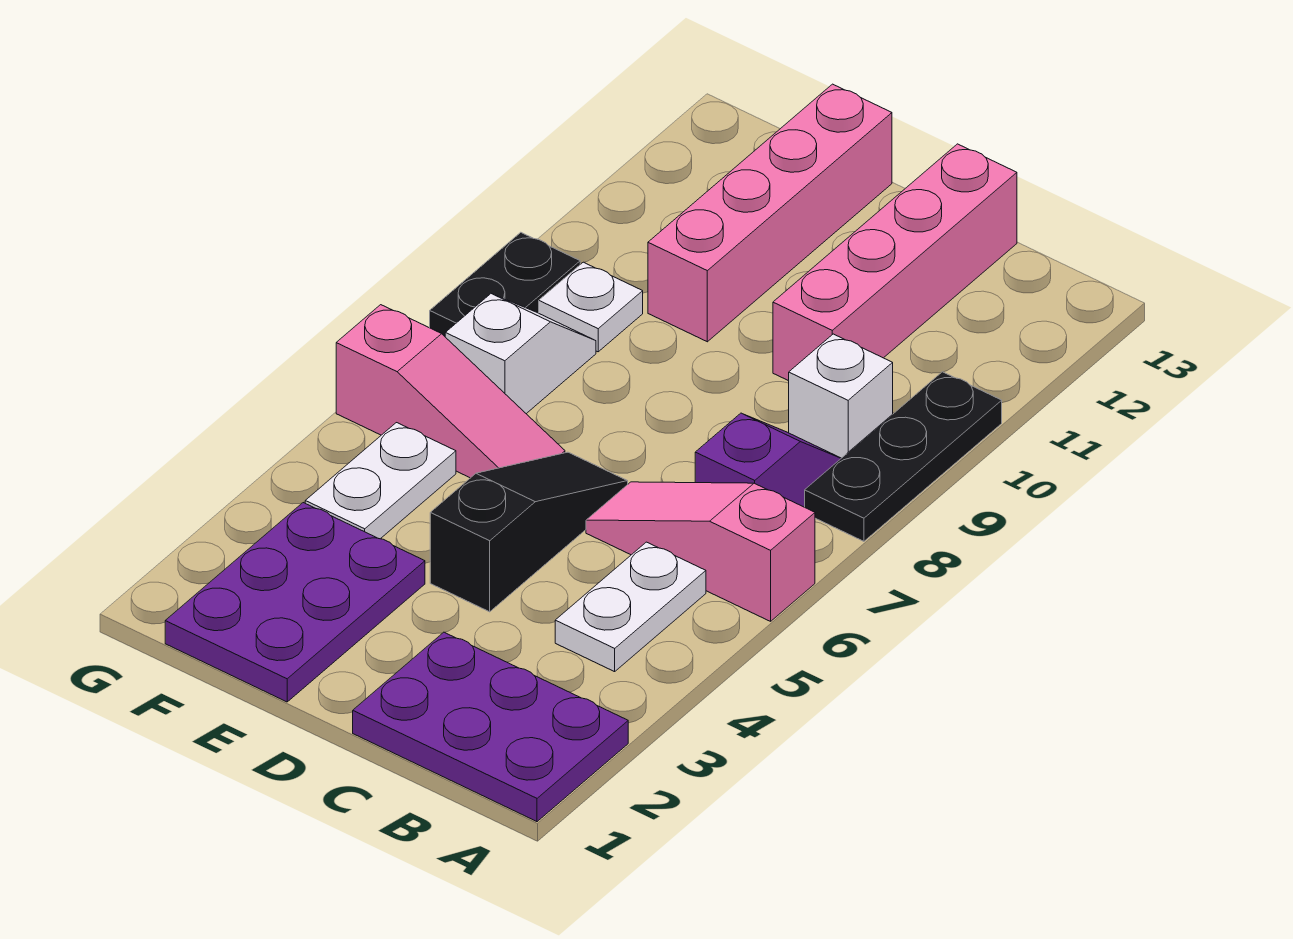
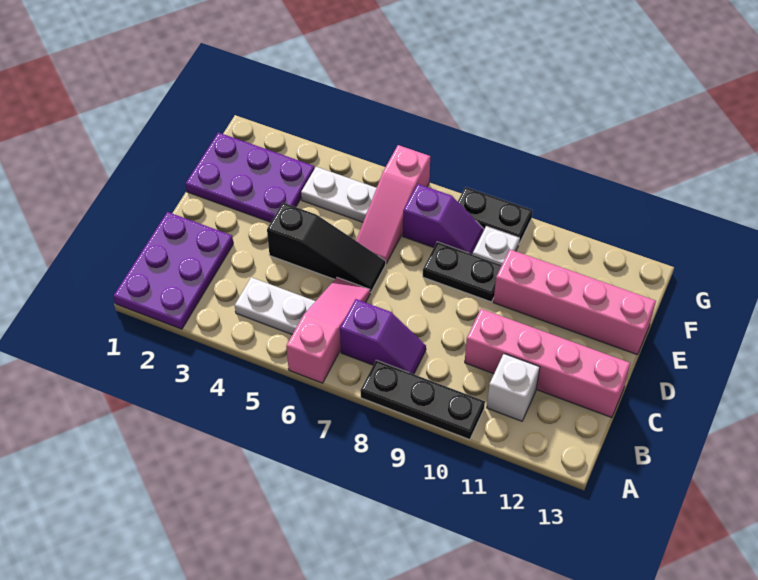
white brick B9 level 1 -> white brick B11 level 1
none -> black plate E8:E9 level 1
white slope F7:F8 level 1 top 7 -> purple slope F7:F8 level 1 top 7

